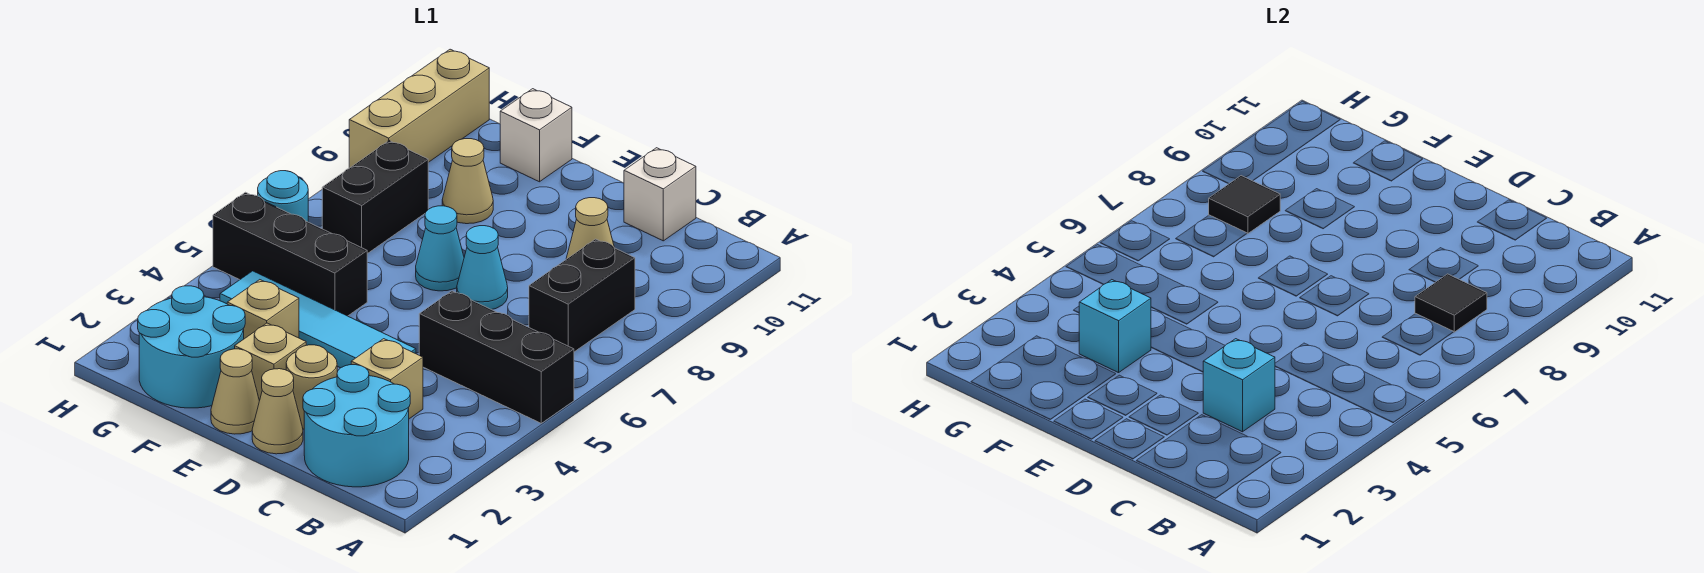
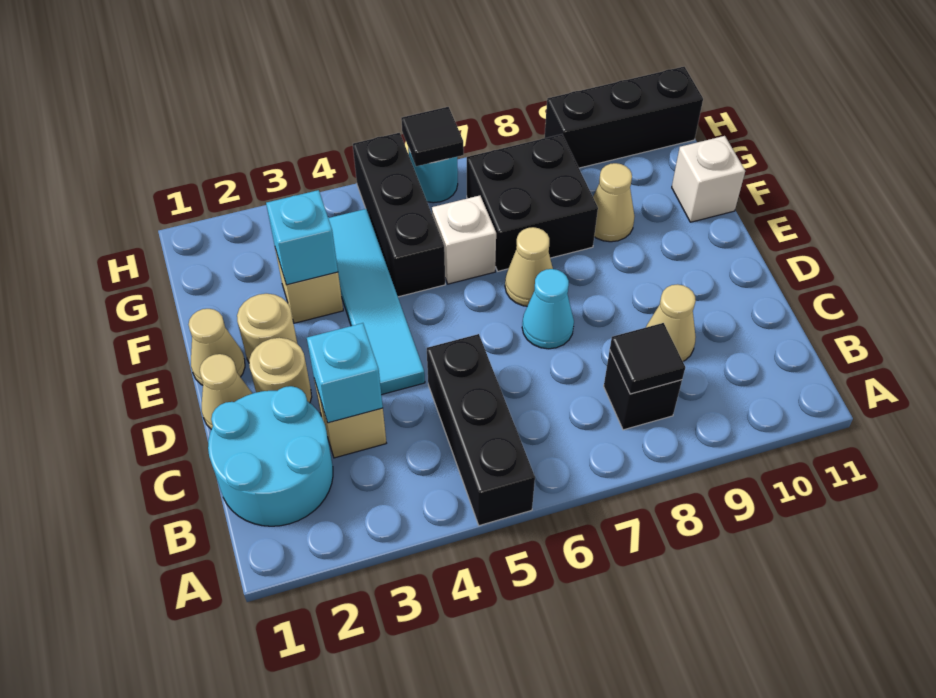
black brick B7:B8 level 1 -> black brick B8 level 1
white brick C11 level 1 -> white brick F6 level 1
tan brick E2 level 1 -> tan round brick E2 level 1
cyan cone E7 level 1 -> tan cone E7 level 1
cyan round brick F1:G2 level 1 -> none
black brick G7:G8 level 1 -> black brick F7:G8 level 1
black tile G8 level 2 -> black tile H6 level 2
tan brick H9:H11 level 1 -> black brick H9:H11 level 1

